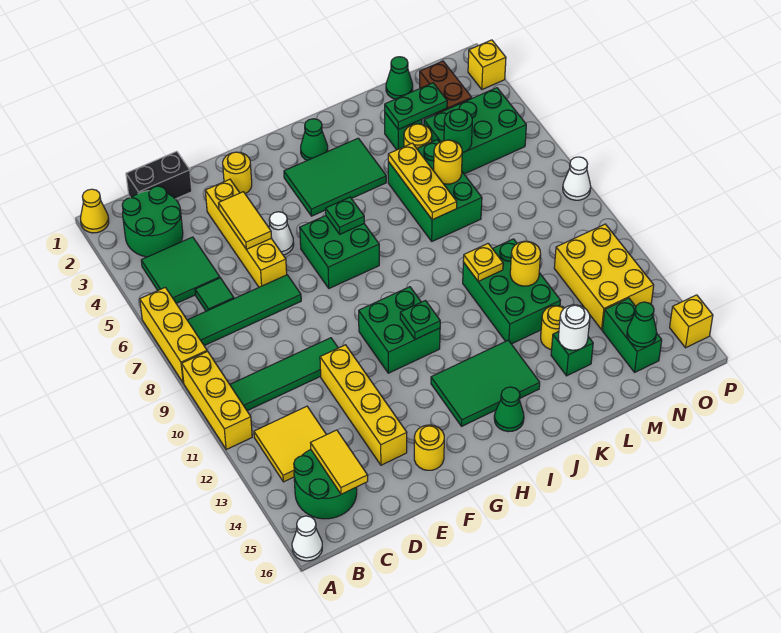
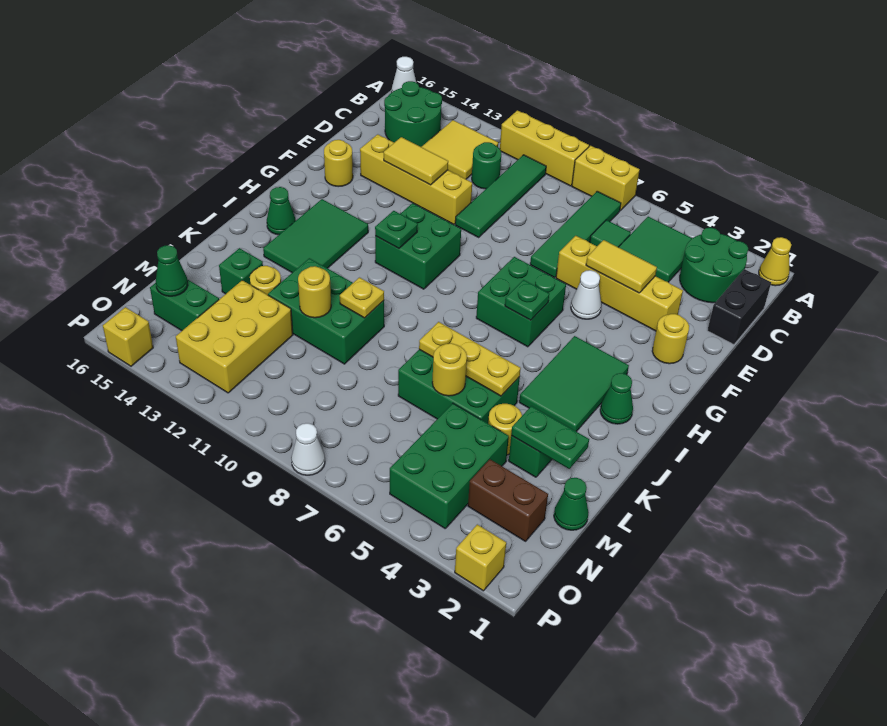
yellow brick A6:A8 level 1 -> yellow brick A7:A8 level 1
yellow tile C14:C15 level 2 -> yellow tile E12:E13 level 2
green plate L3:M3 level 2 -> green plate L2:L3 level 2
white round brick L14 level 2 -> none
green round brick M5 level 2 -> green round brick C11 level 1
yellow brick N11:O13 level 1 -> yellow brick M12:O13 level 1

